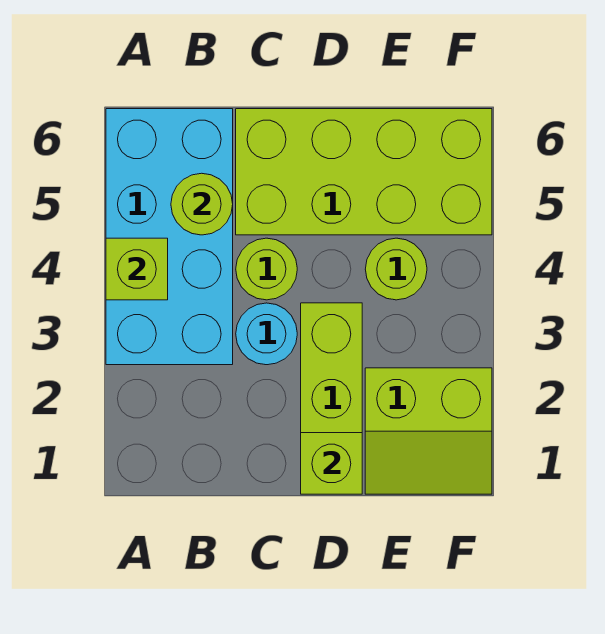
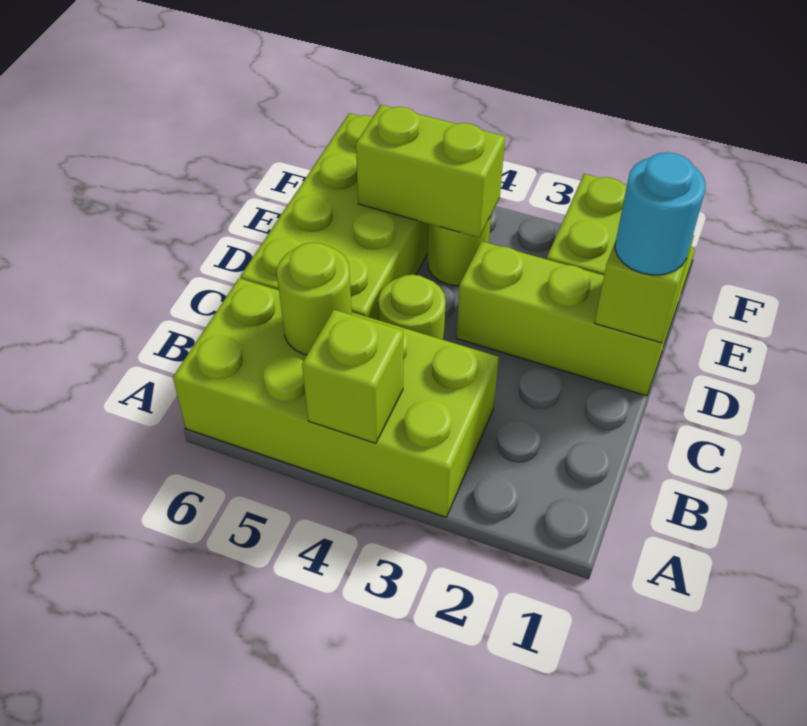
cyan brick A3:B6 level 1 -> lime brick A3:B6 level 1
cyan round brick C3 level 1 -> cyan round brick D1 level 3
none -> lime brick E4:E5 level 2

